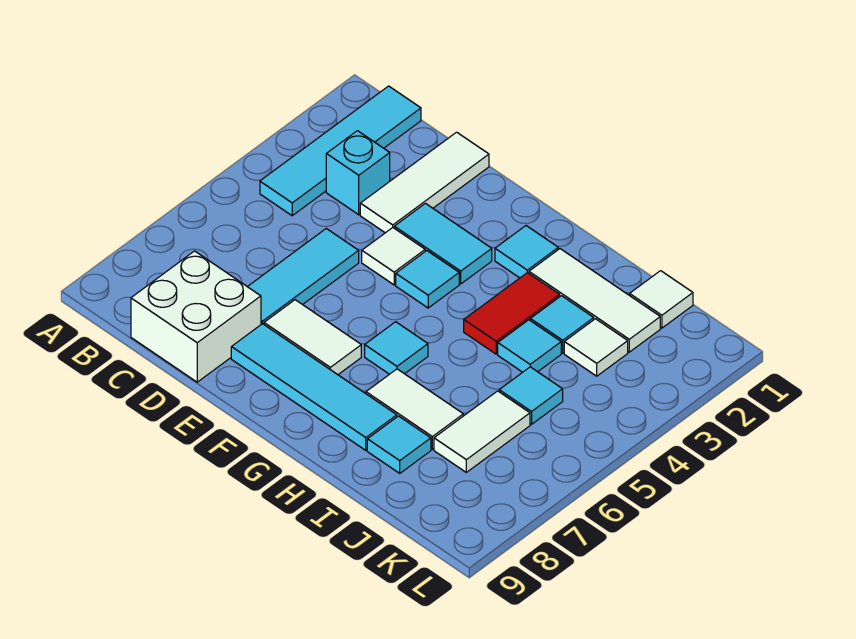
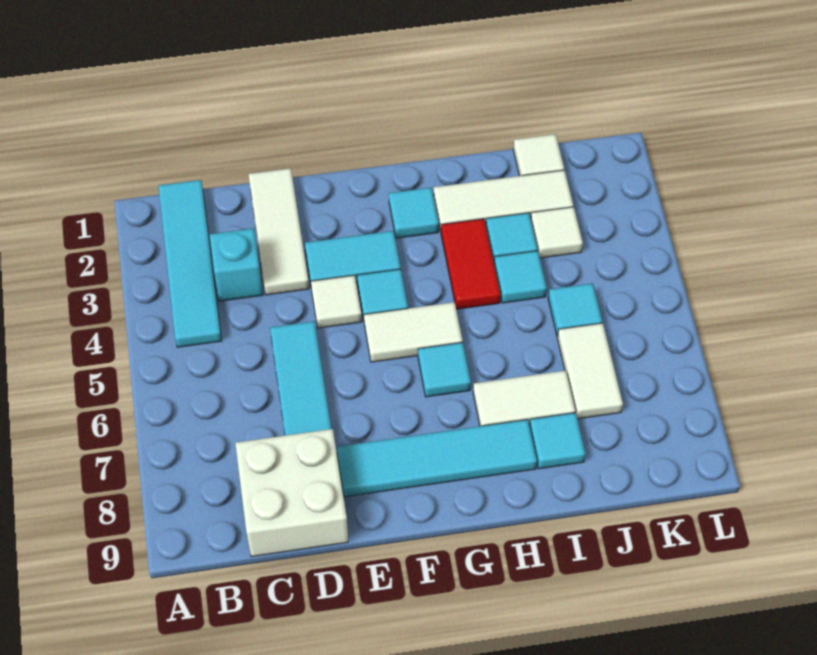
white tile E7:F7 level 1 -> white tile F5:G5 level 1

